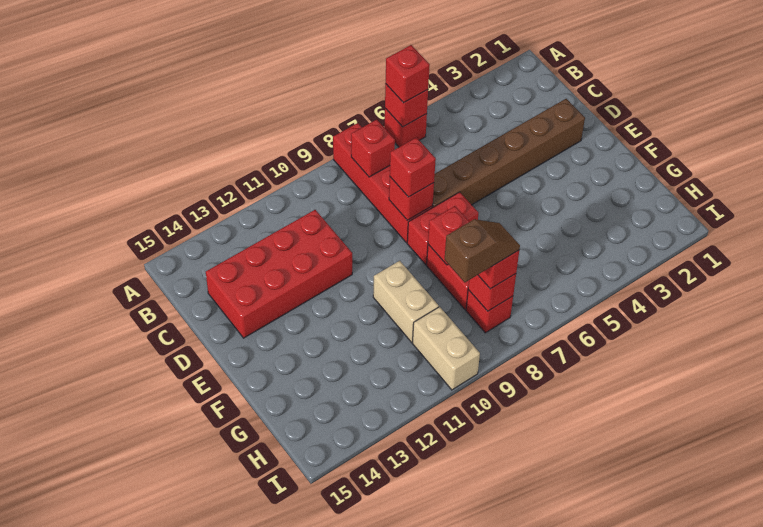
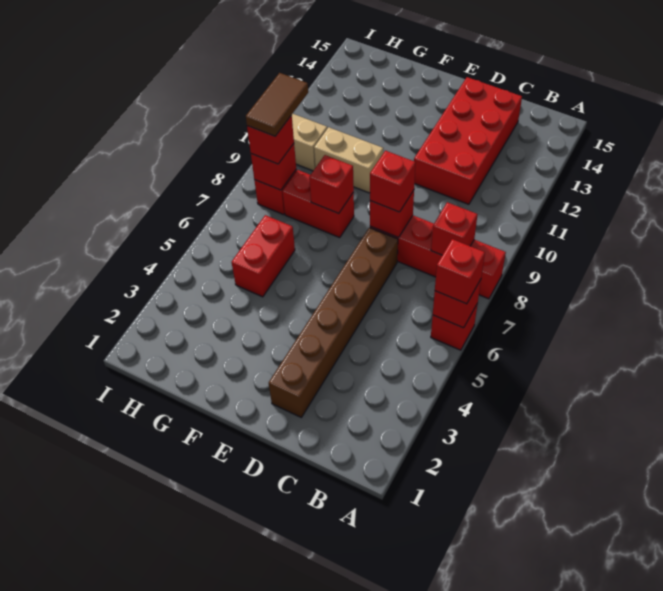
red brick E7:E8 level 1 -> red brick G5:G6 level 1
brown slope H8:H9 level 4 top 9 -> brown tile H8:H9 level 4

